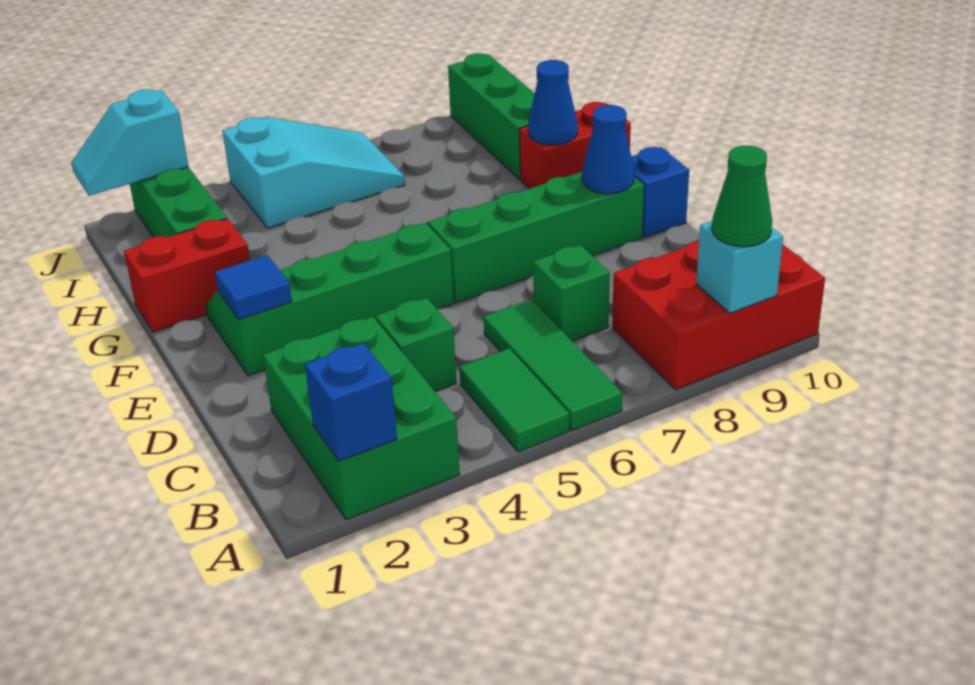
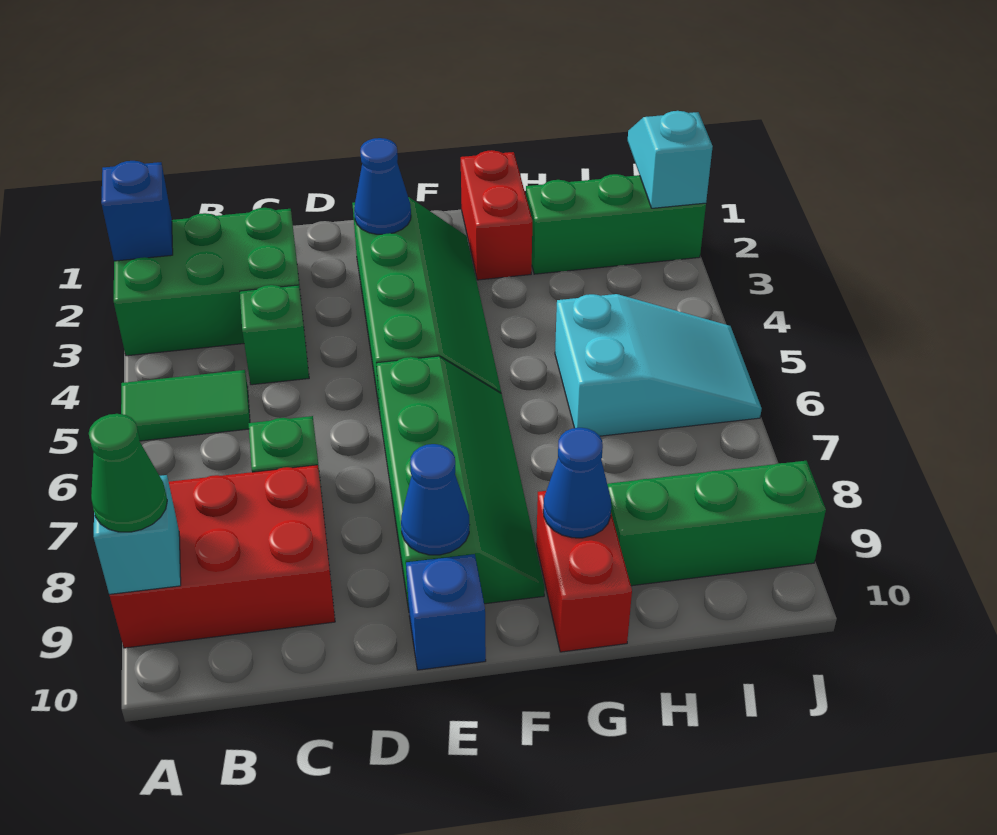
green tile A6:C6 level 1 -> none
red brick A8:B10 level 1 -> red brick A8:C9 level 1
blue tile E2 level 2 -> blue cone E2 level 2
cyan slope I4:J6 level 1 top 4 -> cyan slope H5:J6 level 1 top H

